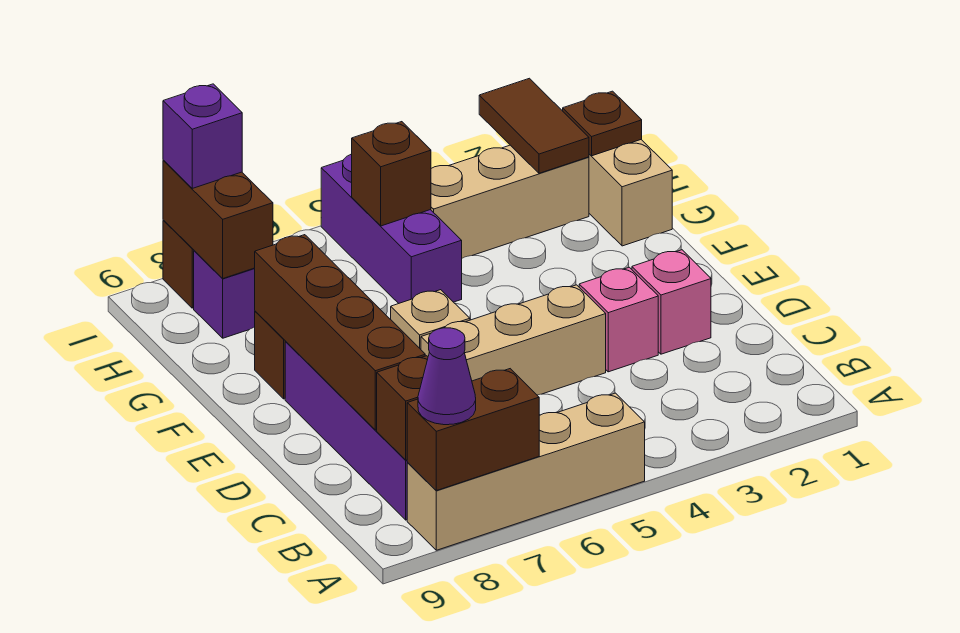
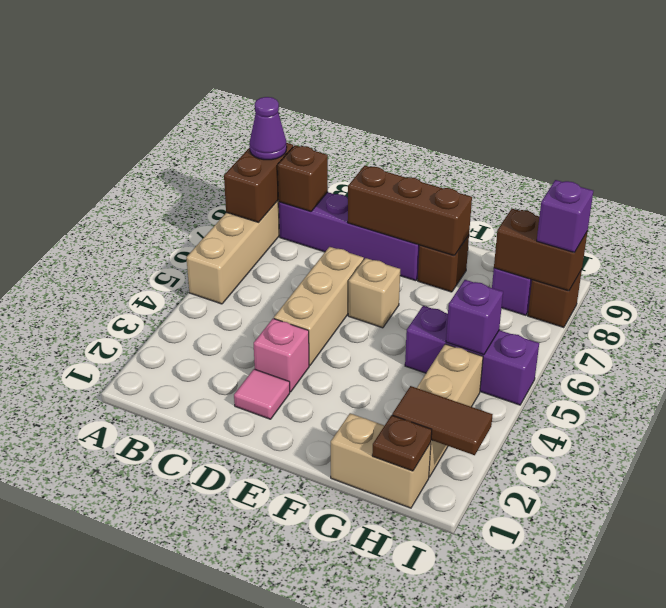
brown brick C8:F8 level 2 -> brown brick D8:F8 level 2
pink brick D2 level 1 -> pink tile D2 level 1
brown brick H5 level 2 -> purple brick H5 level 2

